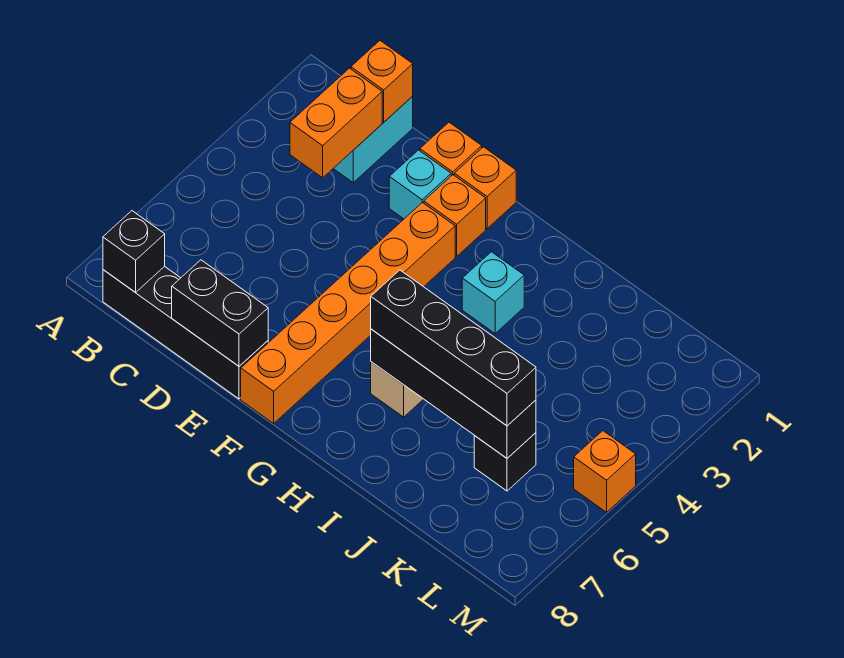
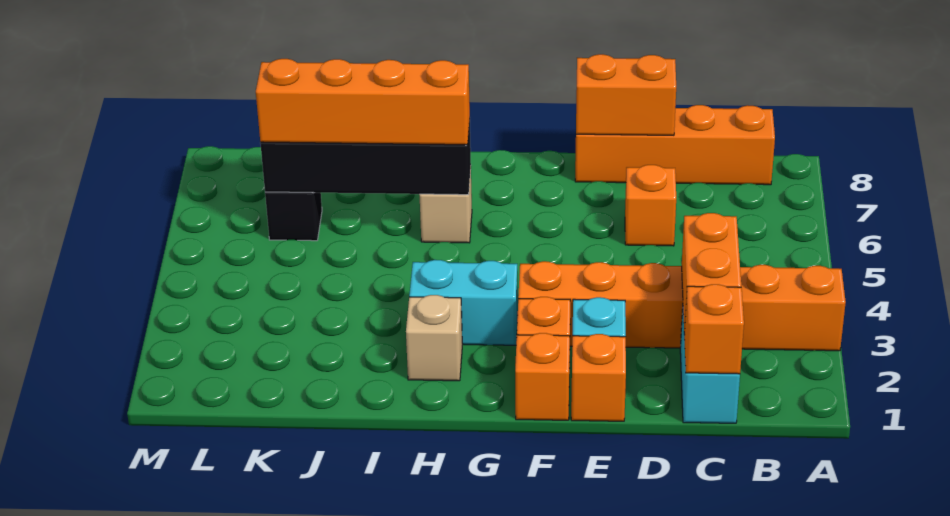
black brick B8:E8 level 1 -> orange brick B8:E8 level 1
black brick B8 level 2 -> none
black brick D8:E8 level 2 -> orange brick D8:E8 level 2
orange brick F3:F8 level 1 -> orange brick A3:F3 level 1
none -> tan brick H2 level 1
cyan brick H3 level 1 -> cyan brick G3:H3 level 1
black brick H6:K6 level 3 -> orange brick H6:K6 level 3
orange brick M5 level 1 -> orange brick D6 level 1

